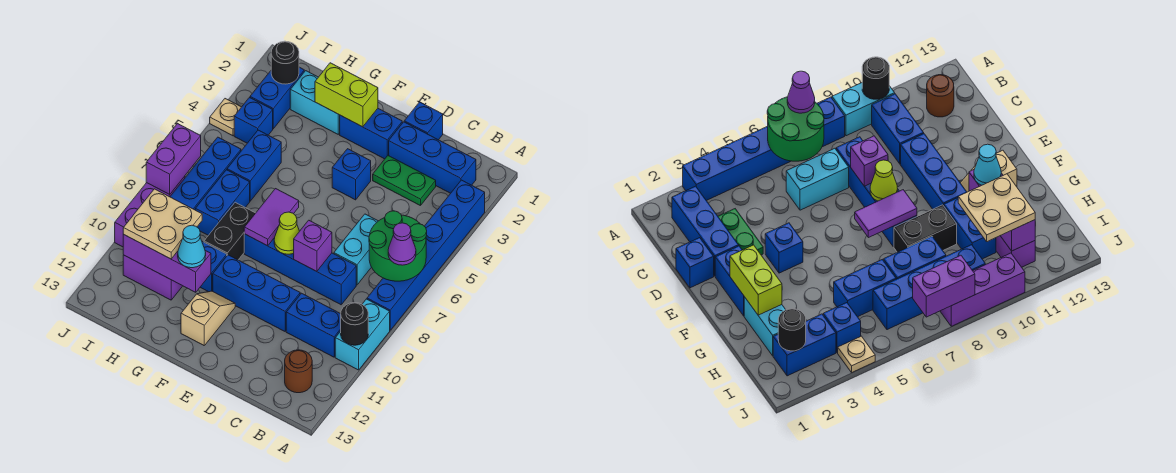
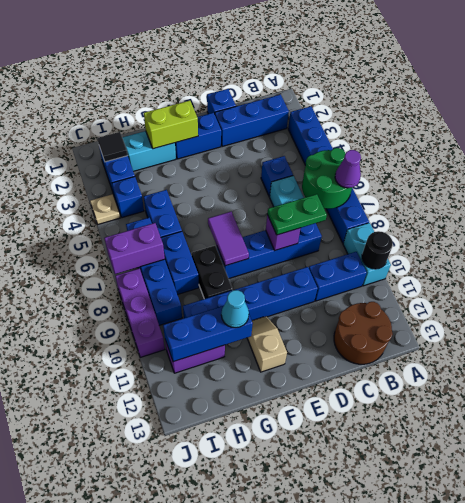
brown round brick B12 level 1 -> brown round brick B12:C13 level 1
green plate C3:D3 level 1 -> green plate C8:D8 level 3
blue brick E4 level 1 -> blue brick C5 level 1
lime cone E8 level 2 -> none
purple brick G11:I11 level 2 -> blue brick G11:I11 level 2
tan plate H10:I11 level 3 -> none
black round brick I2 level 2 -> black tile I2 level 2
purple brick J7:J8 level 2 -> purple brick I7:J7 level 2

